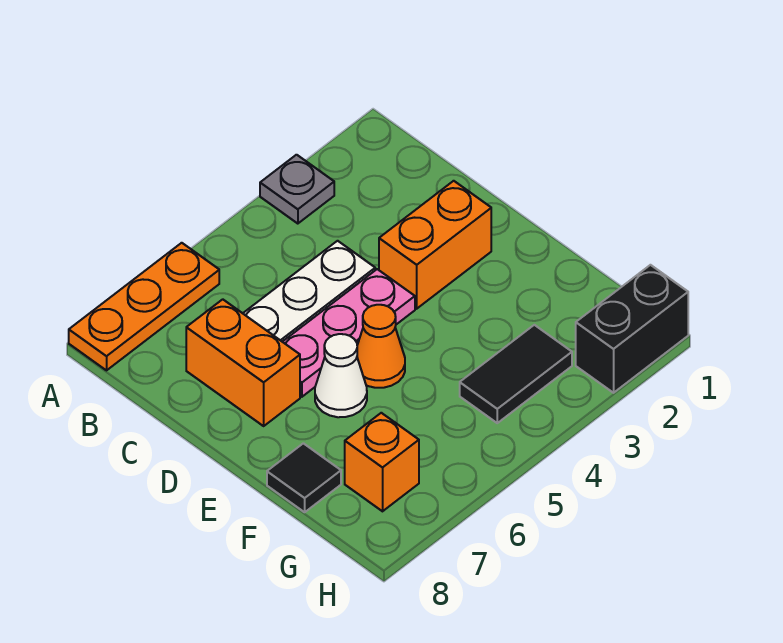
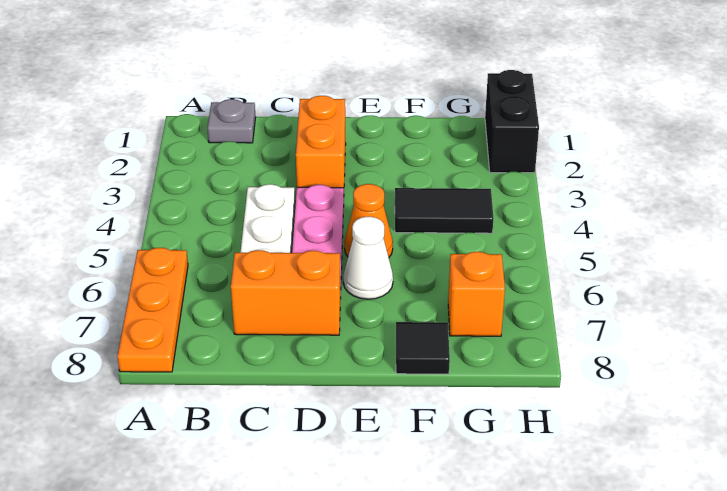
grey plate A3 level 1 -> grey plate B1 level 1
black tile G3:G4 level 1 -> black tile F4:G4 level 1

